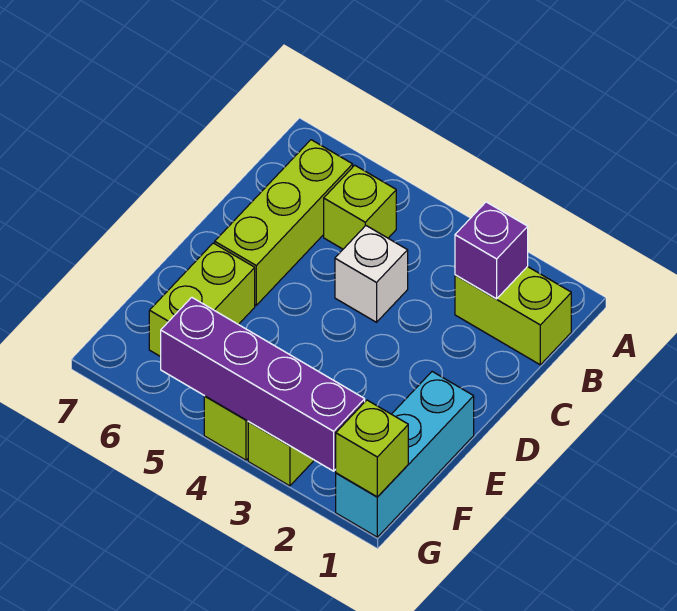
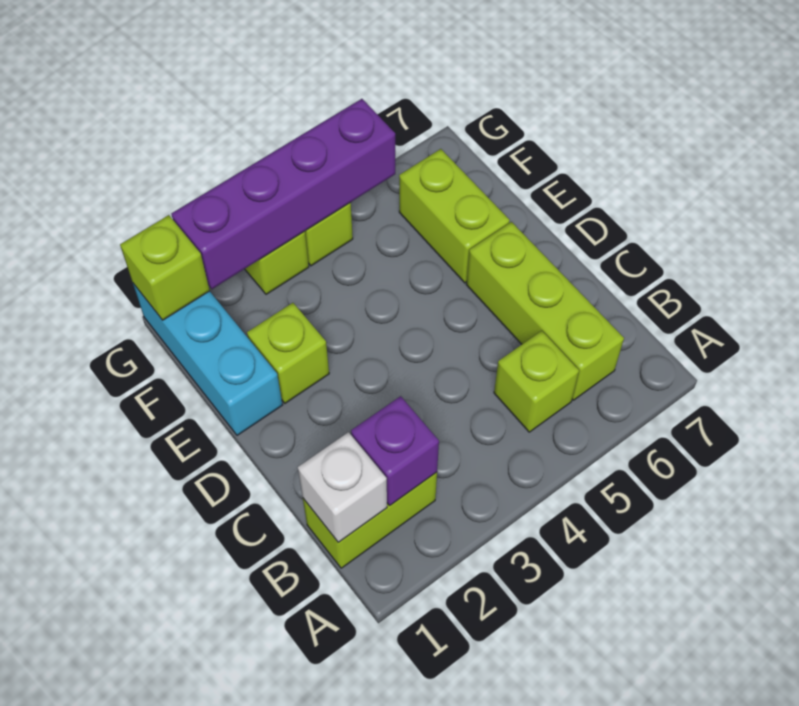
white brick C4 level 1 -> white brick B1 level 2
none -> lime brick E2 level 1

